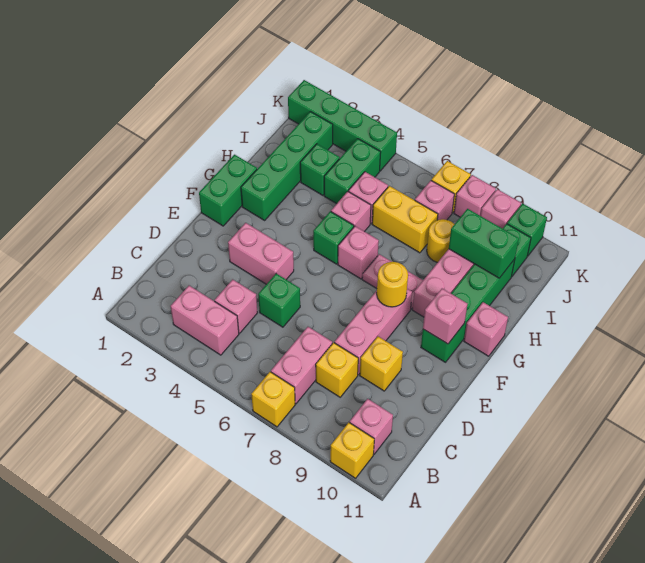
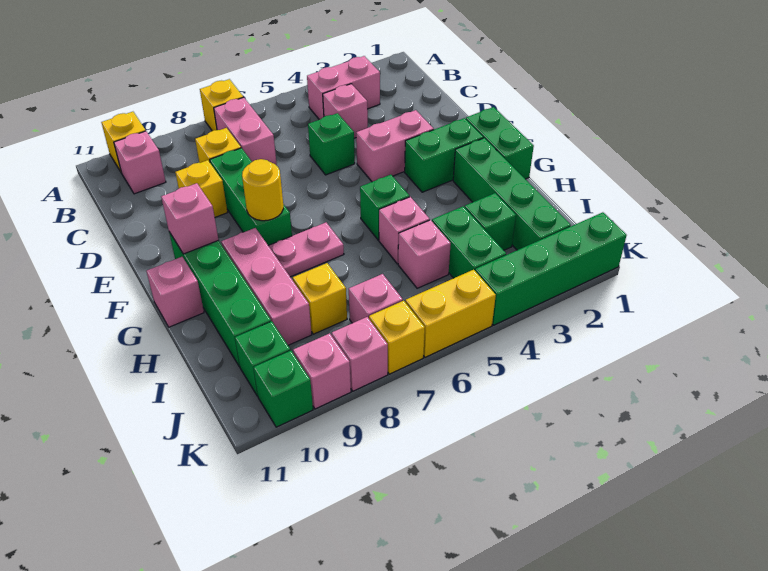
pink brick D8:F8 level 1 -> green brick D8:F8 level 1
pink brick G6 level 1 -> none
yellow brick I6:I7 level 1 -> yellow brick K5:K6 level 1
yellow round brick I8 level 1 -> yellow brick I8 level 1
green brick I9:I10 level 2 -> green brick F2:F3 level 1

